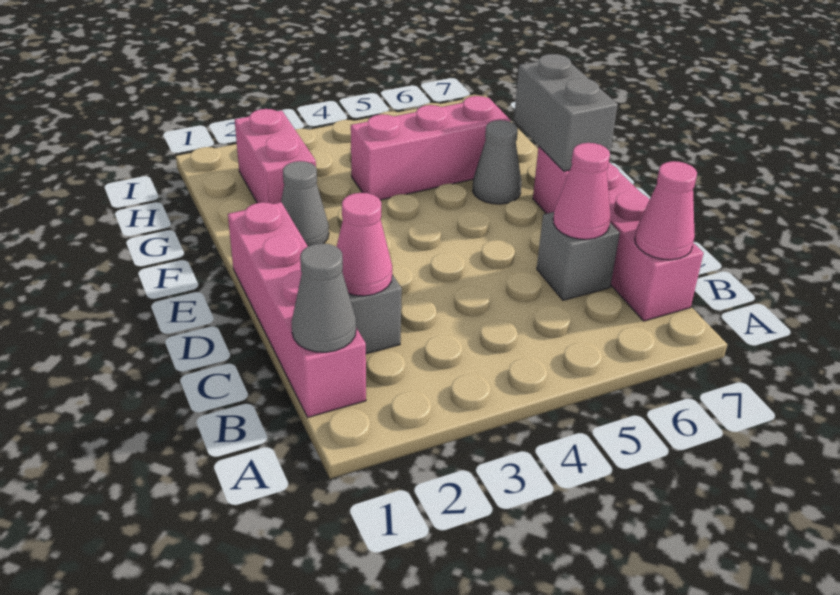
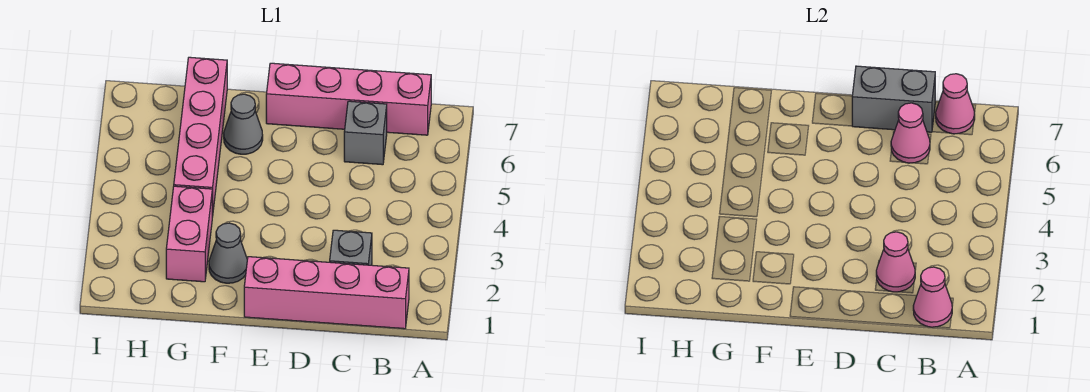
grey cone B1 level 2 -> pink cone B1 level 2
grey brick E7:F7 level 2 -> grey brick C7:D7 level 2
pink brick G2:H2 level 1 -> pink brick G2:G3 level 1
pink brick G4:G6 level 1 -> pink brick G4:G7 level 1

